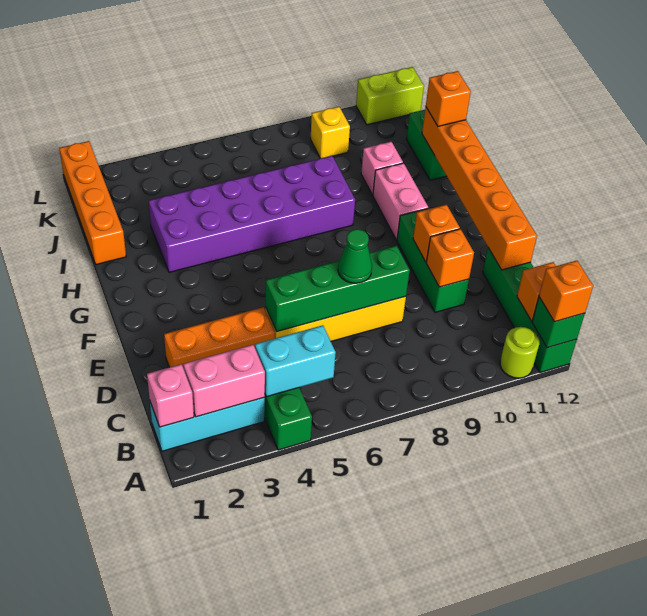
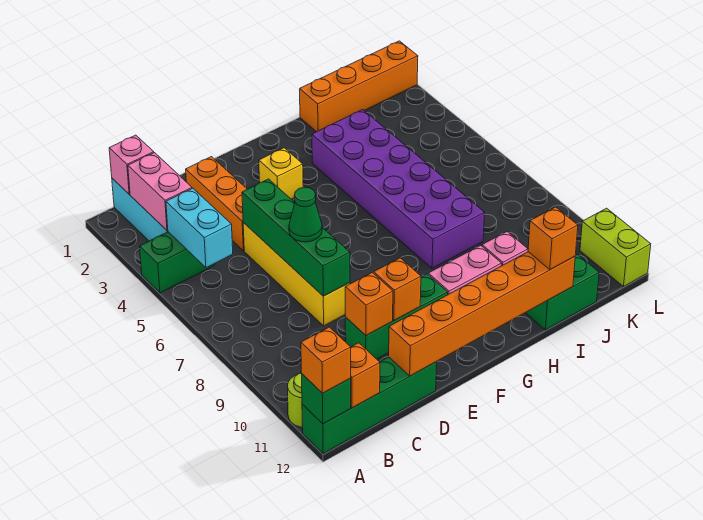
yellow brick K9 level 1 -> yellow brick F3 level 1

